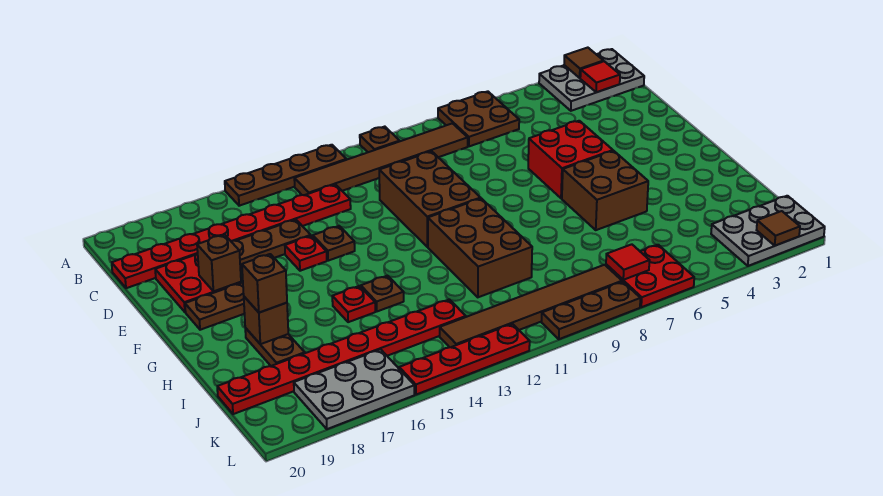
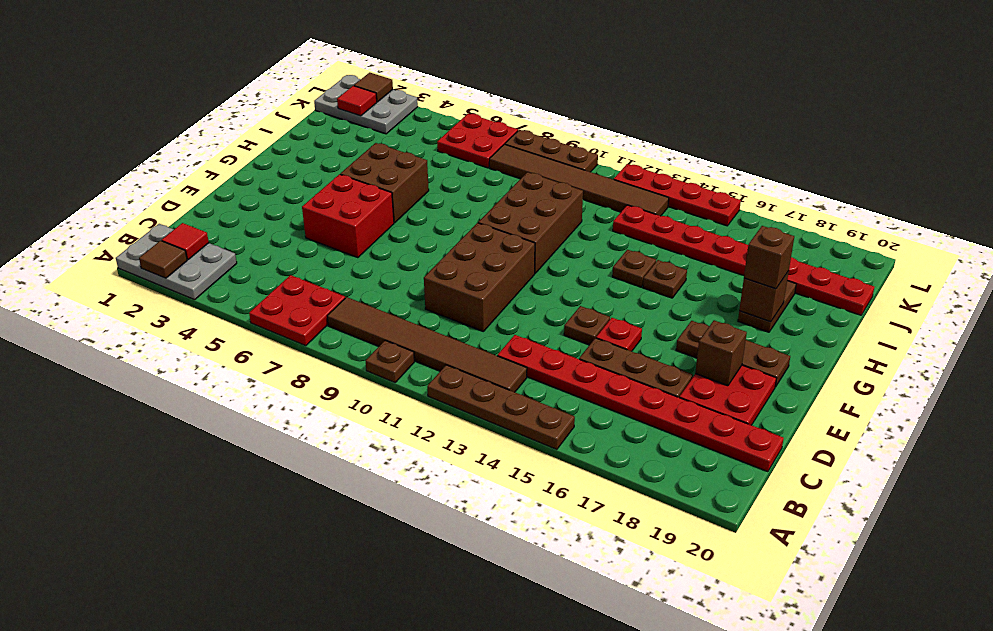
brown plate A6:B7 level 1 -> red plate A6:B7 level 1
red plate H15 level 1 -> brown plate H15 level 1
red tile K7 level 2 -> red tile K2 level 2
grey plate K16:L18 level 1 -> none

